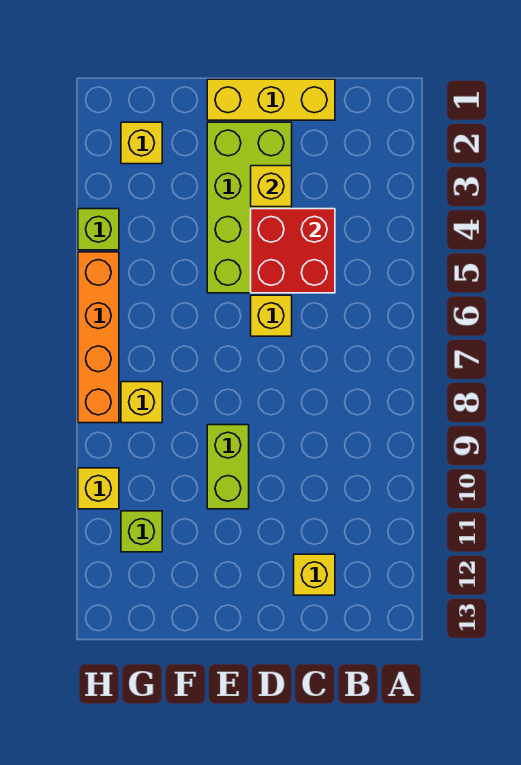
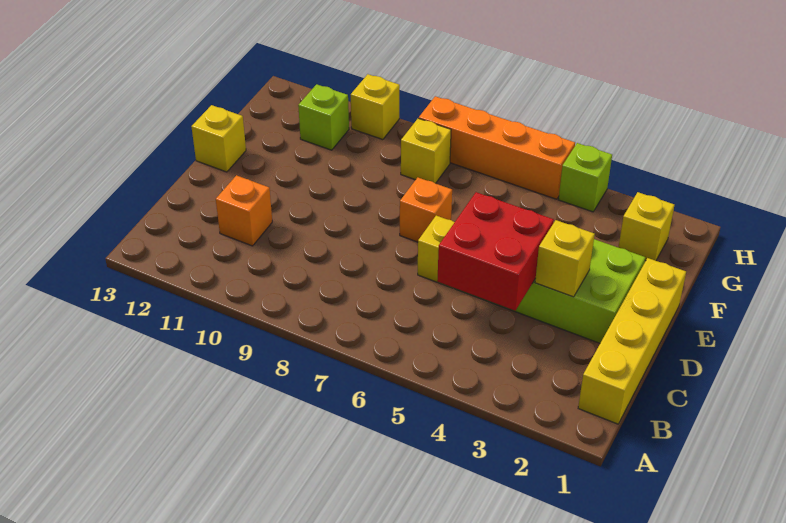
yellow brick C1:E1 level 1 -> yellow brick B1:E1 level 1
none -> orange brick C11 level 1
yellow brick C12 level 1 -> yellow brick E13 level 1
none -> orange brick E7 level 1
lime brick E9:E10 level 1 -> none

